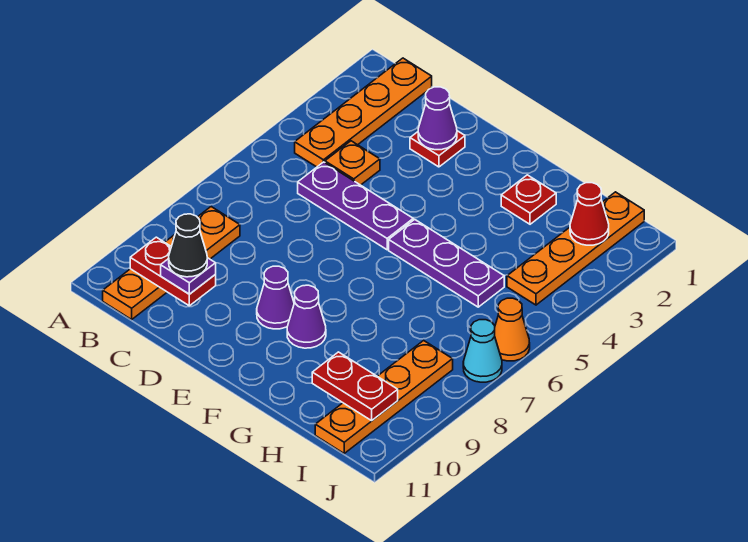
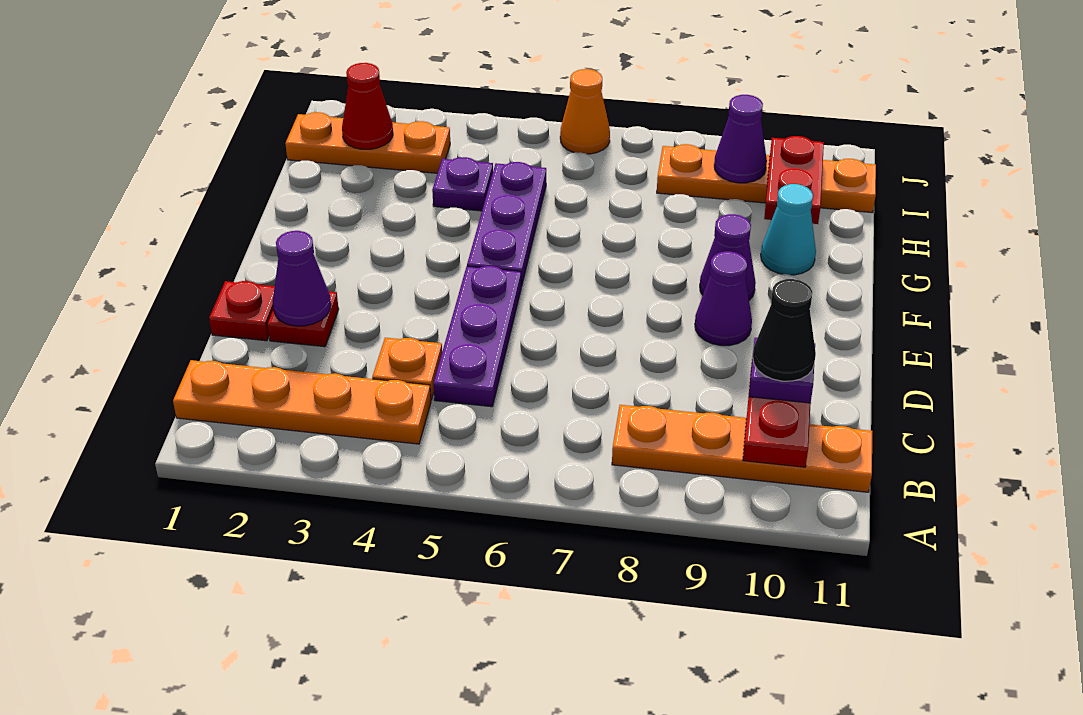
red plate G2 level 1 -> red plate D1 level 1
none -> purple plate H4 level 1
orange plate I1:I4 level 1 -> orange plate I1:I3 level 1
none -> purple cone I9 level 2
cyan cone J7 level 1 -> cyan cone G10 level 1

